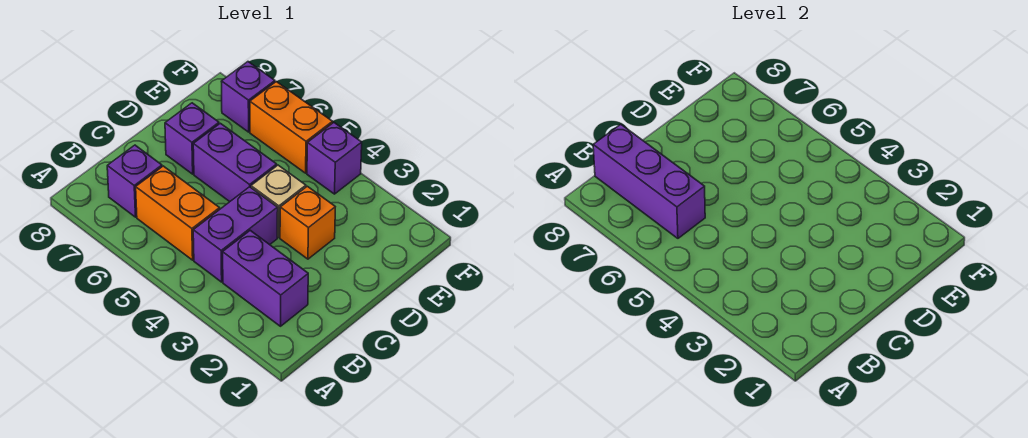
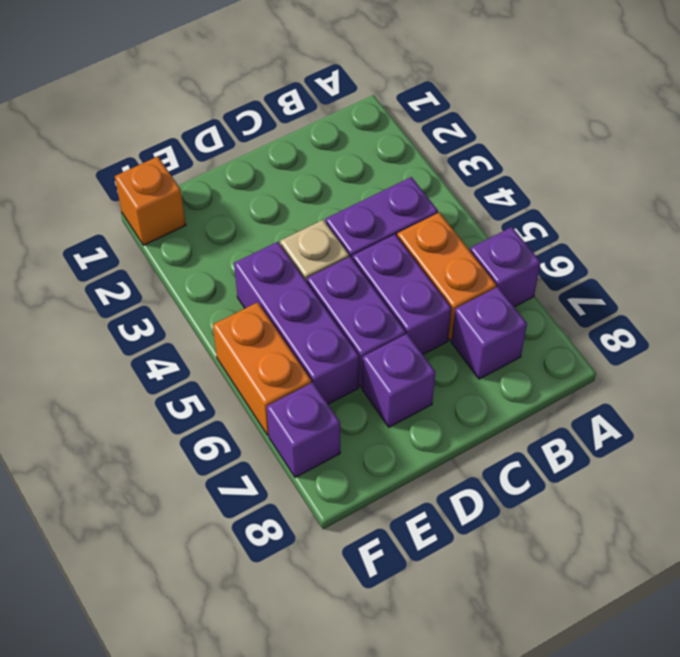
purple brick B2:B3 level 1 -> purple brick C5:C6 level 1
purple brick B6:B8 level 2 -> purple brick E4:E6 level 1
orange brick D3 level 1 -> orange brick F1 level 1
purple brick F4 level 1 -> purple brick A6 level 1

